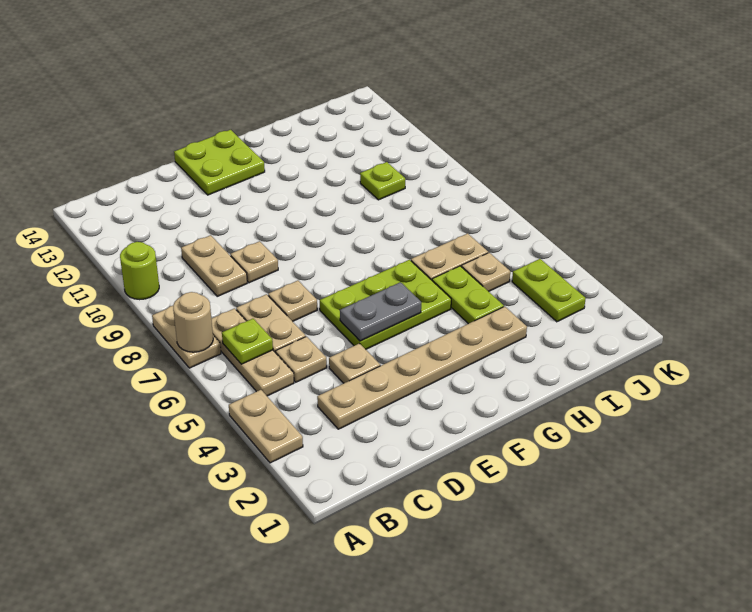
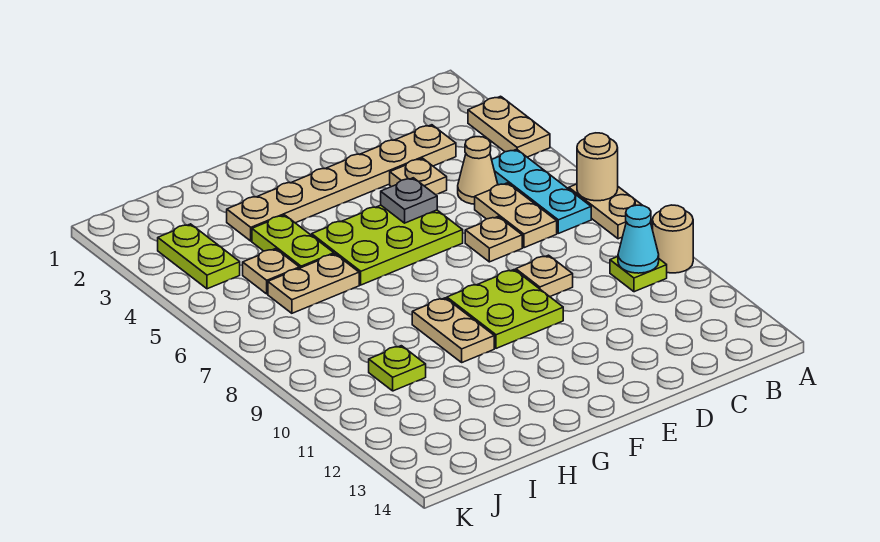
lime round brick A10 level 1 -> tan round brick A10 level 1
tan plate B5:B7 level 1 -> cyan plate B5:B7 level 1
lime plate B6 level 2 -> lime plate B10 level 1
none -> cyan cone B10 level 2
tan plate C5 level 1 -> tan cone C5 level 1
tan plate C9:C10 level 1 -> tan plate G9:G10 level 1
grey plate E5:F5 level 2 -> grey plate E5 level 2
lime plate E13:F14 level 1 -> lime plate E9:F10 level 1

